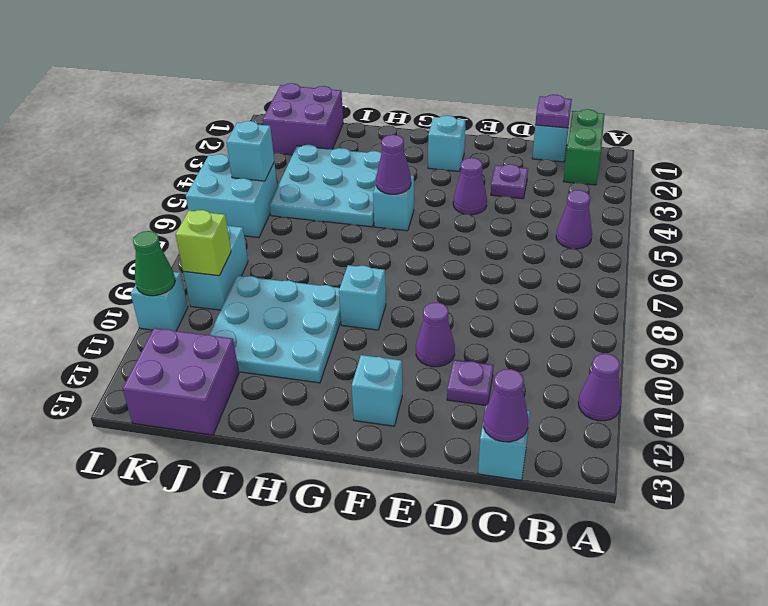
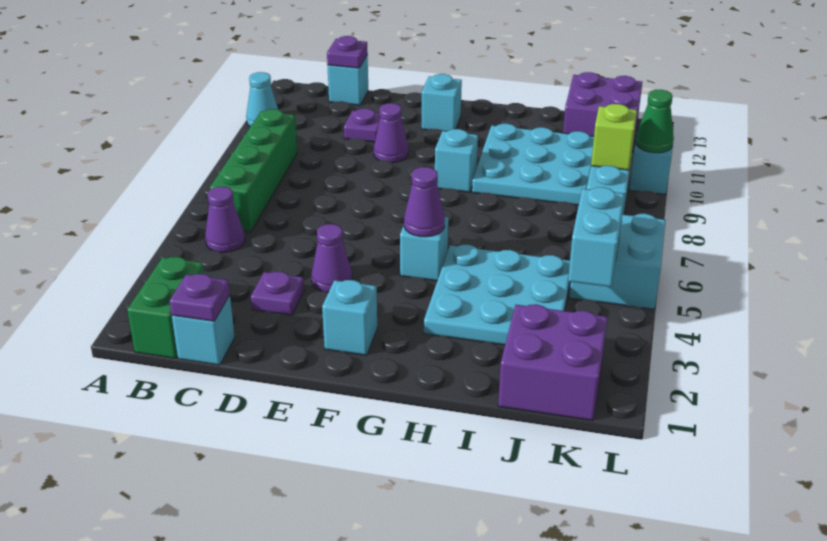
purple cone A11 level 1 -> cyan cone A11 level 1
none -> green brick B6:B9 level 1
purple cone C13 level 2 -> purple plate C13 level 2
cyan brick K5 level 2 -> cyan brick K4:K5 level 2

